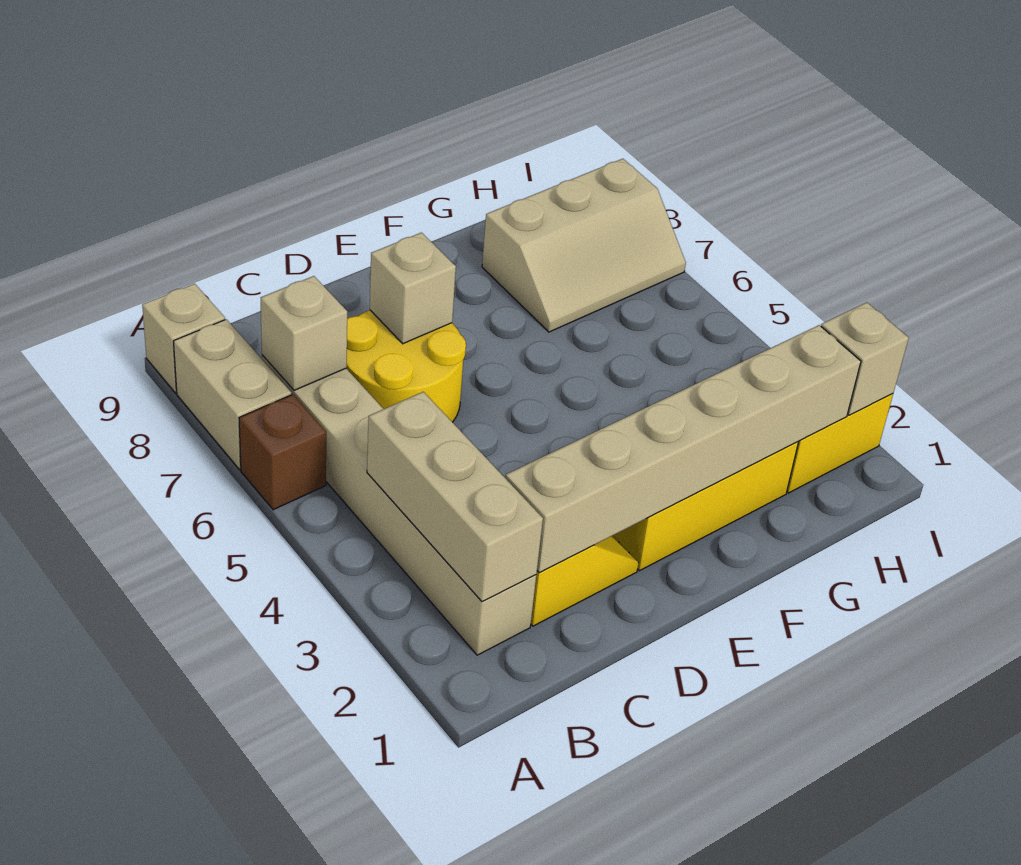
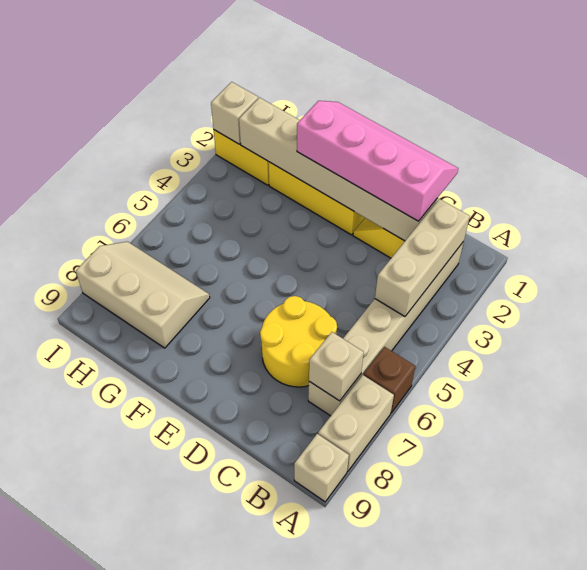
none -> pink slope C1:F2 level 3 top 2
tan brick D7 level 2 -> none

